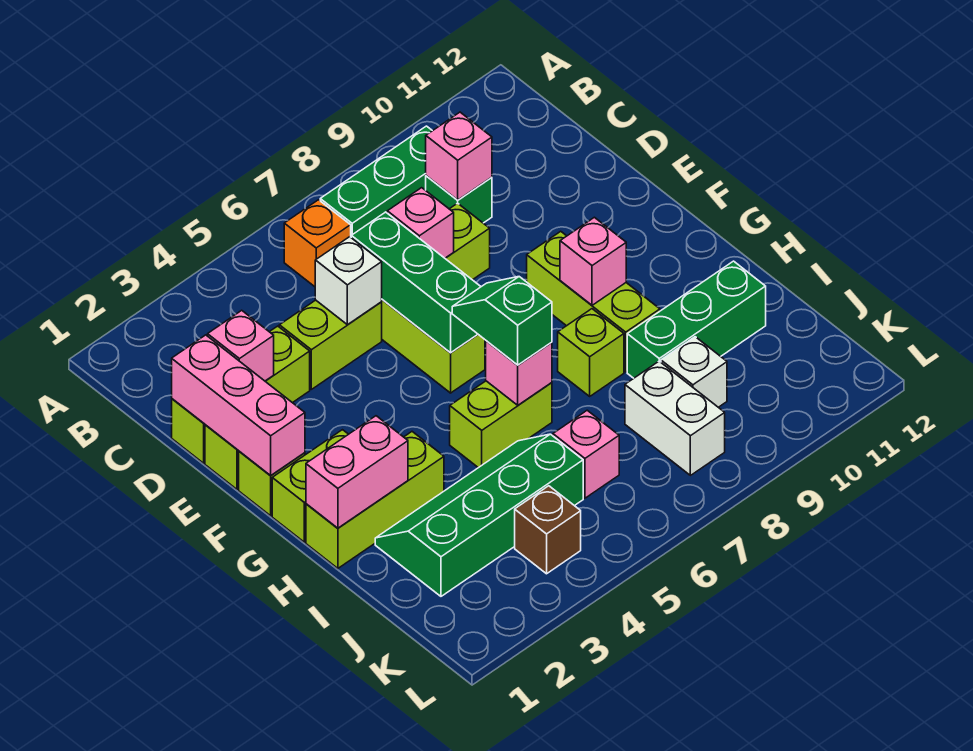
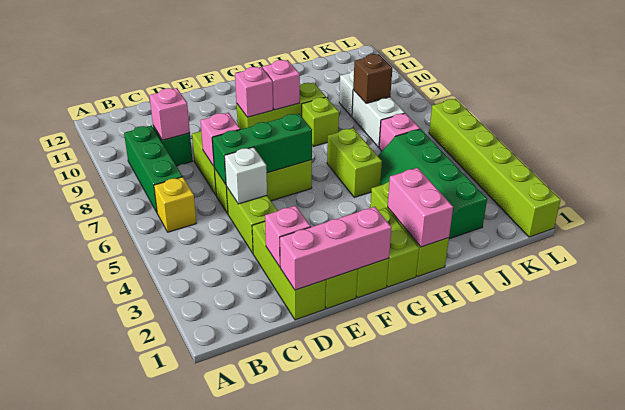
orange brick B6 level 1 -> yellow brick B6 level 1
green slope G6:H6 level 3 top H -> none
pink brick H6 level 2 -> pink brick F9 level 2
green brick I9:I11 level 1 -> none
white brick J8:K8 level 1 -> white brick J7:J8 level 1
brown brick K4 level 1 -> brown brick J8 level 2
none -> lime brick L1:L6 level 1

